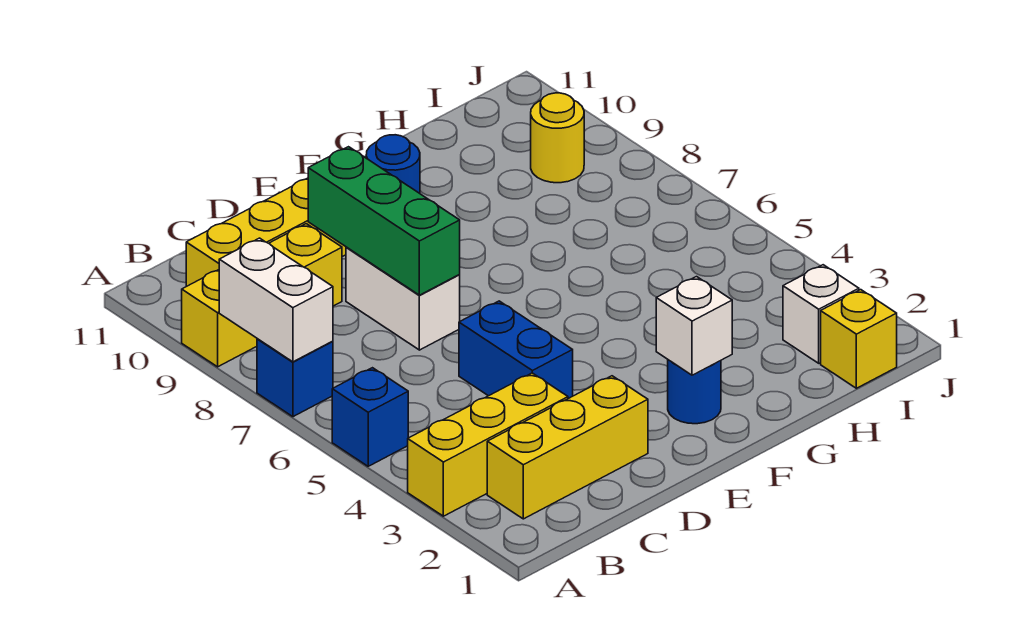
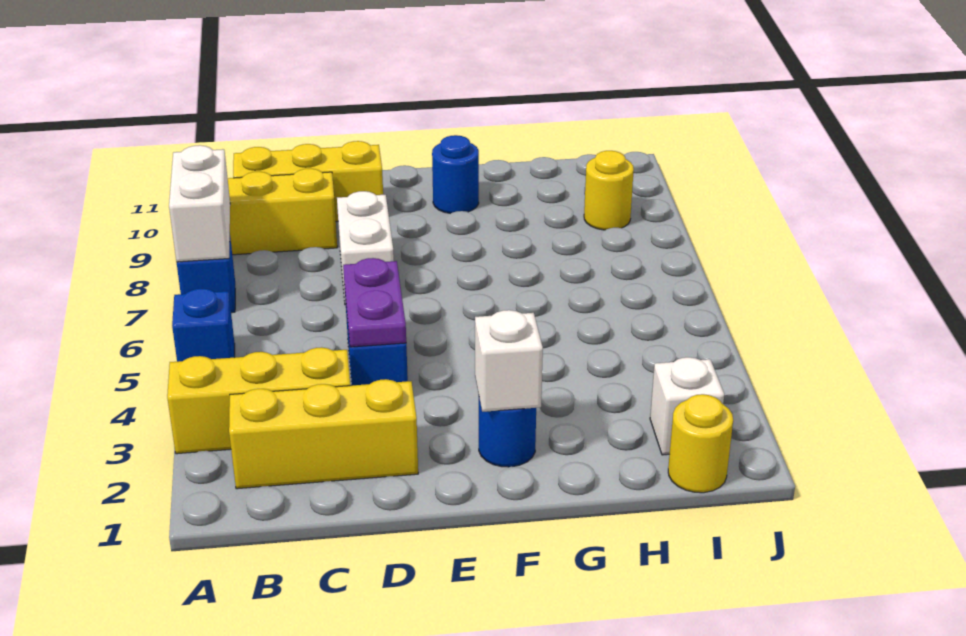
none -> purple plate D4:D5 level 2
green brick D7:D9 level 2 -> none
yellow brick I1 level 1 -> yellow round brick I1 level 1

